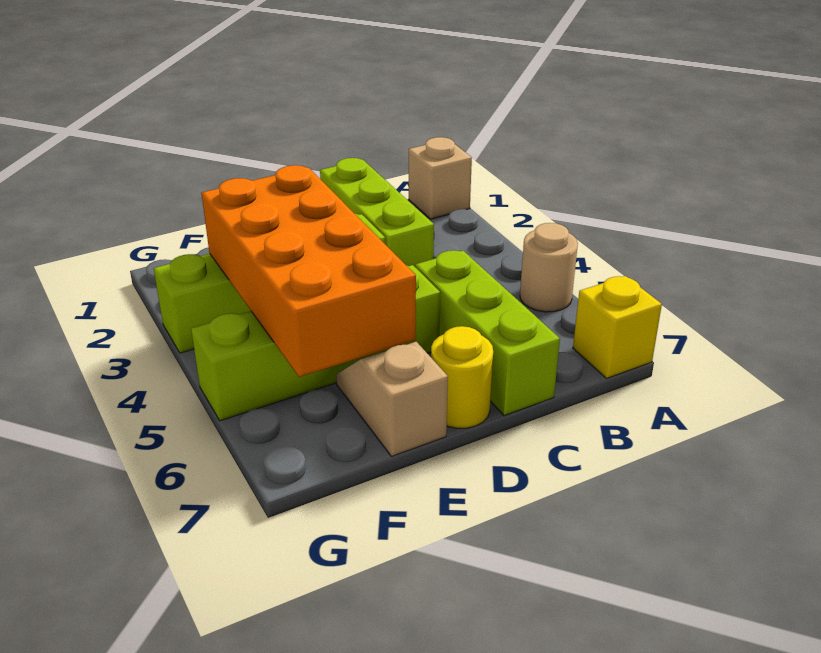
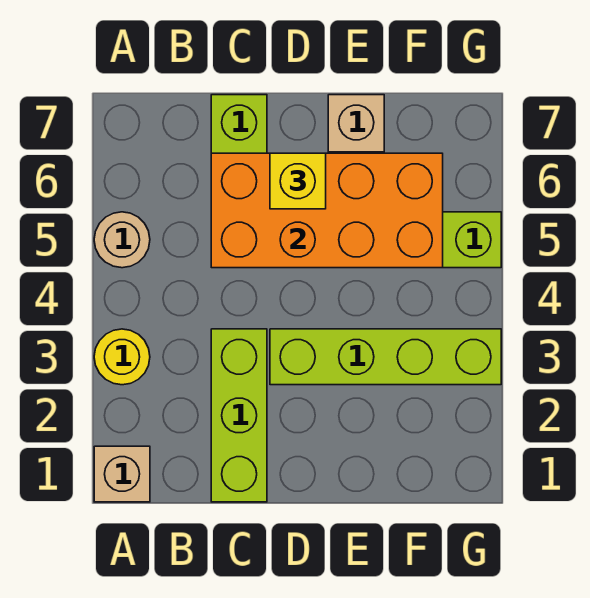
yellow brick A7 level 1 -> yellow brick D6 level 3
yellow round brick D7 level 1 -> yellow round brick A3 level 1
orange brick E3:F6 level 2 -> orange brick C5:F6 level 2

